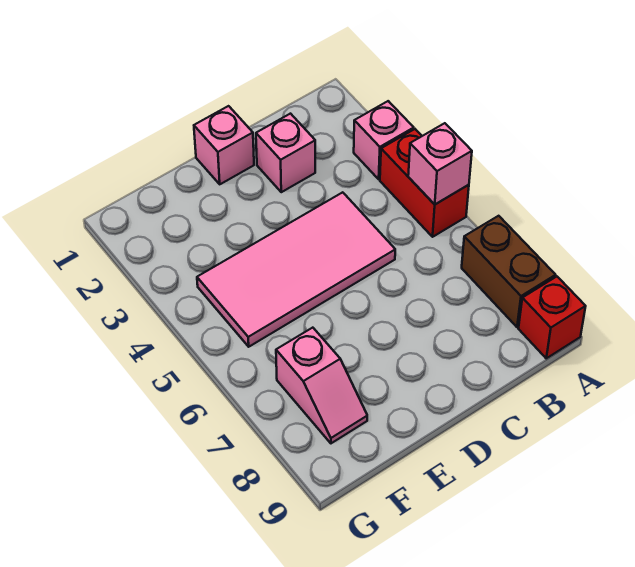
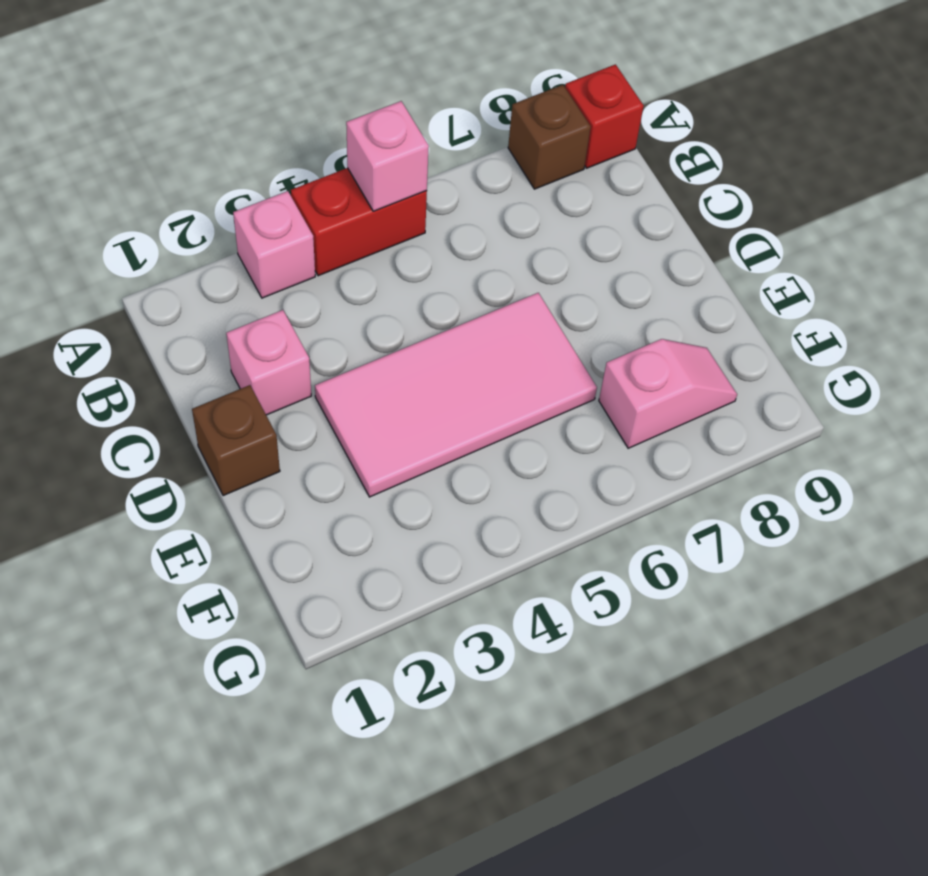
brown brick A7:A8 level 1 -> brown brick A8 level 1
pink tile C4:F5 level 1 -> pink tile D3:E6 level 1
pink brick D1 level 1 -> brown brick D1 level 1

